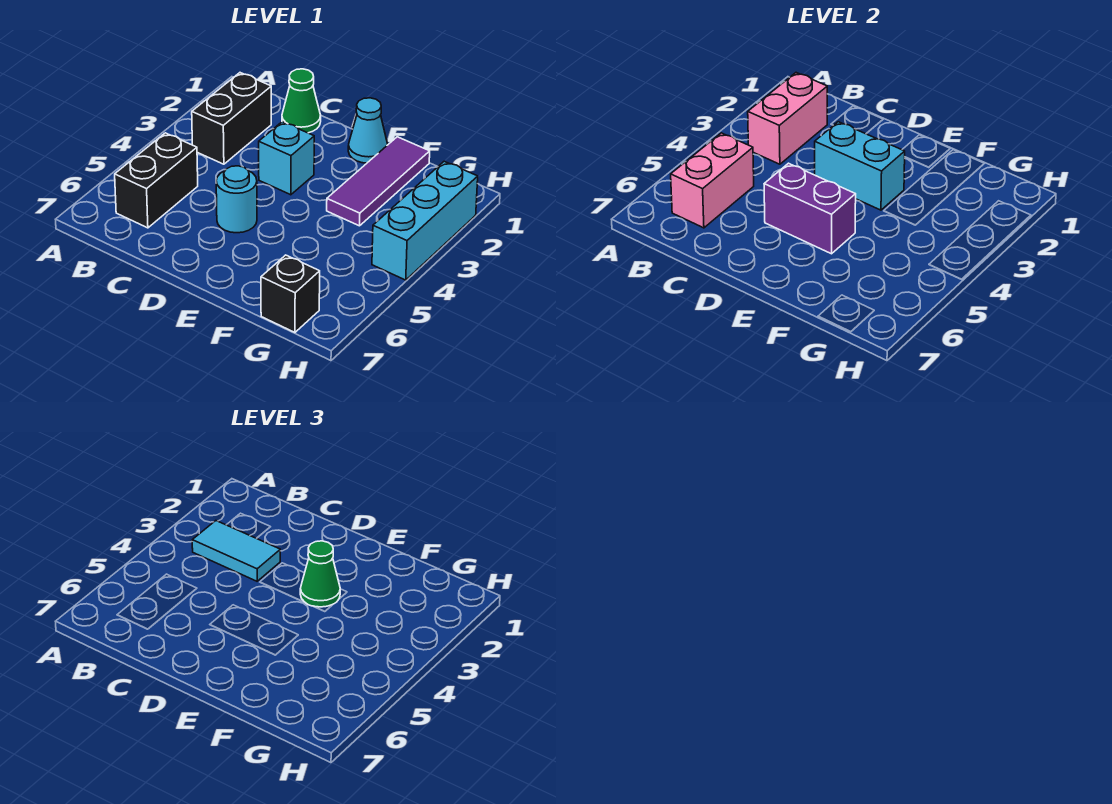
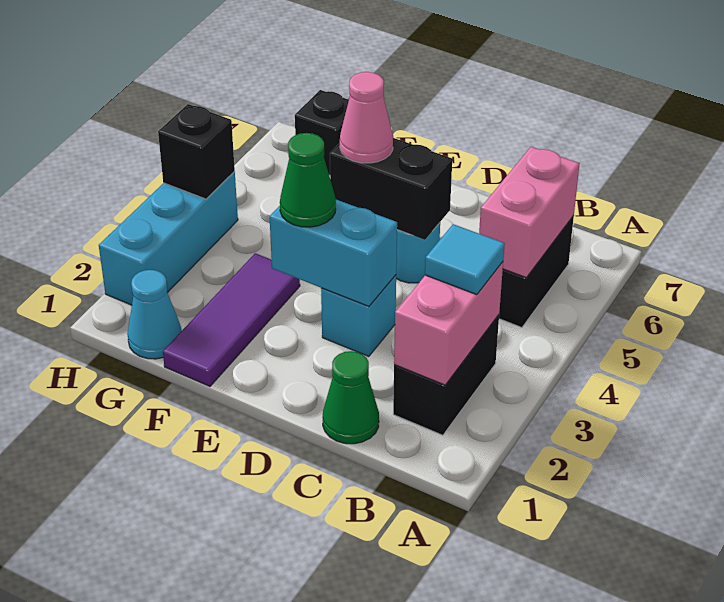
cyan tile B3:C3 level 3 -> cyan tile B3 level 3
purple brick D5:E5 level 2 -> black brick D5:E5 level 2
cyan cone E1 level 1 -> cyan cone G1 level 1
none -> pink cone E5 level 3
none -> black brick H4 level 2

